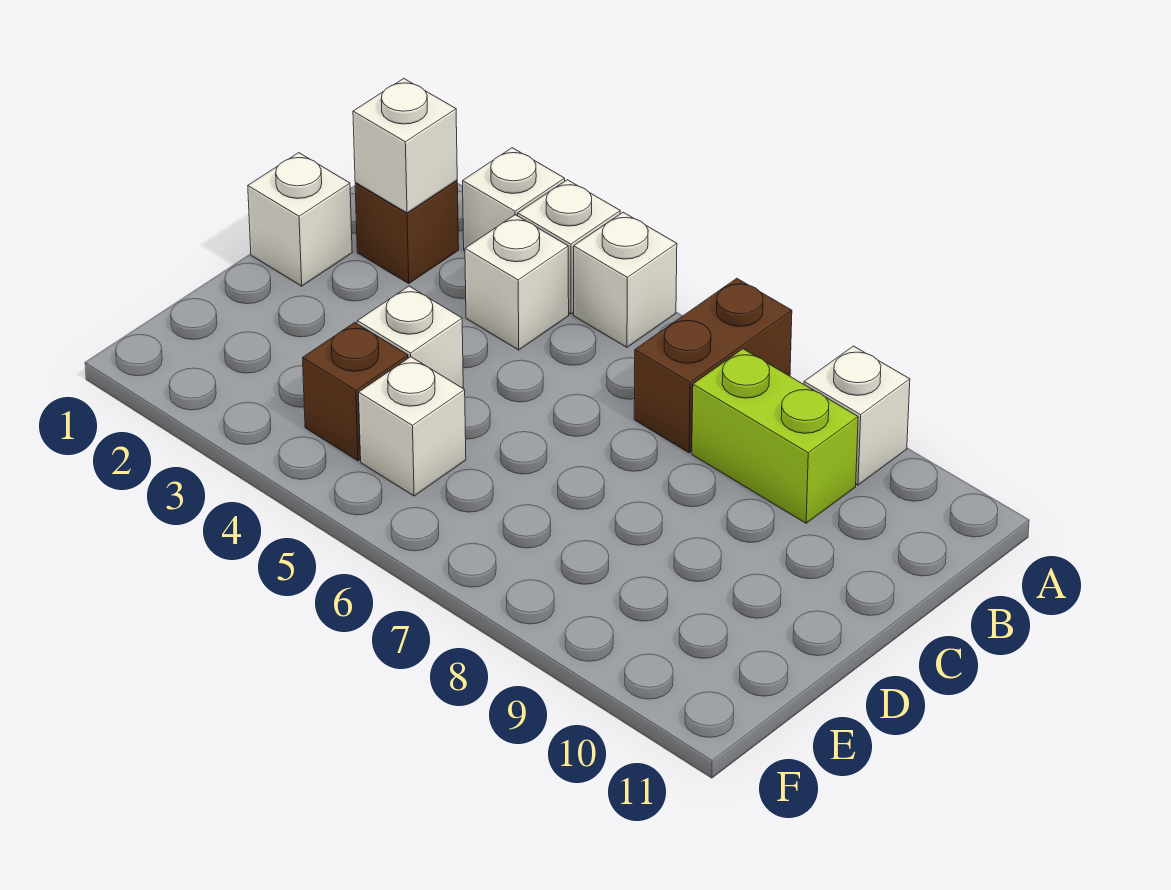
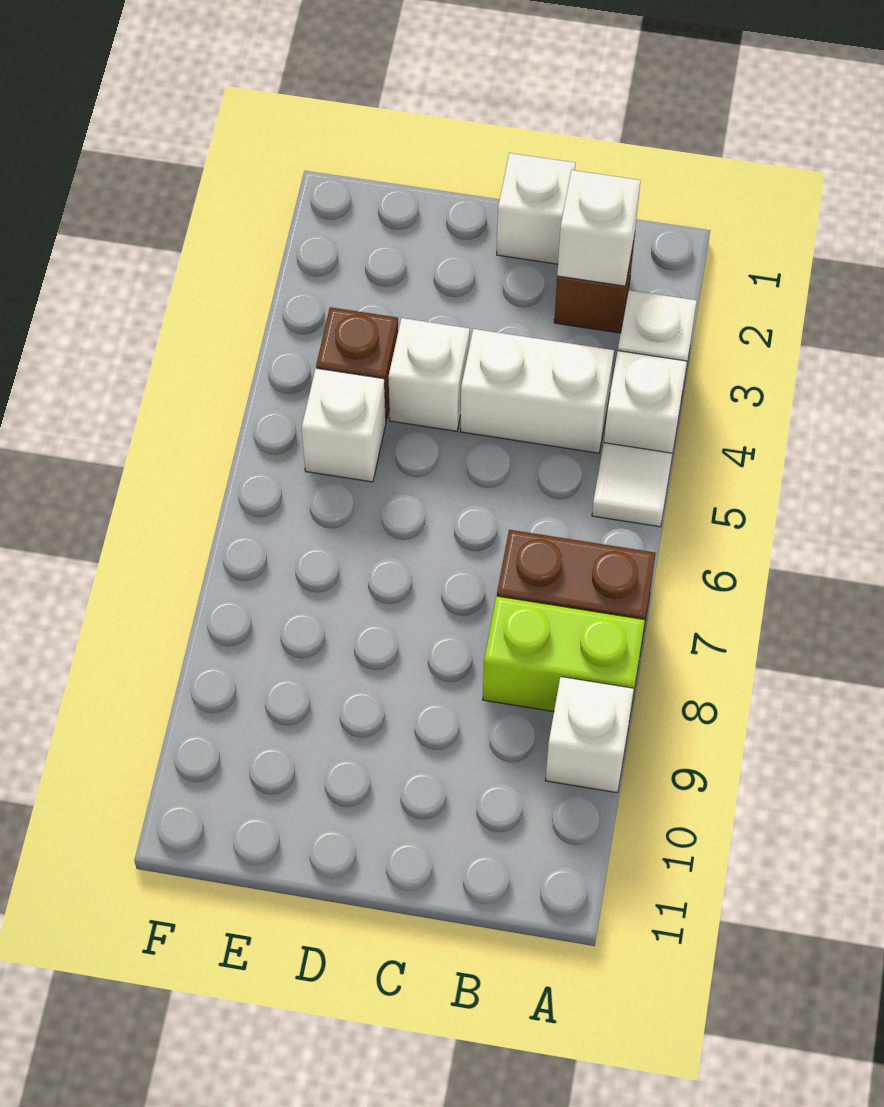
white brick A5 level 1 -> white tile A5 level 1
white brick B4 level 1 -> white brick B4:C4 level 1
lime brick B8:B9 level 1 -> lime brick A8:B8 level 1

